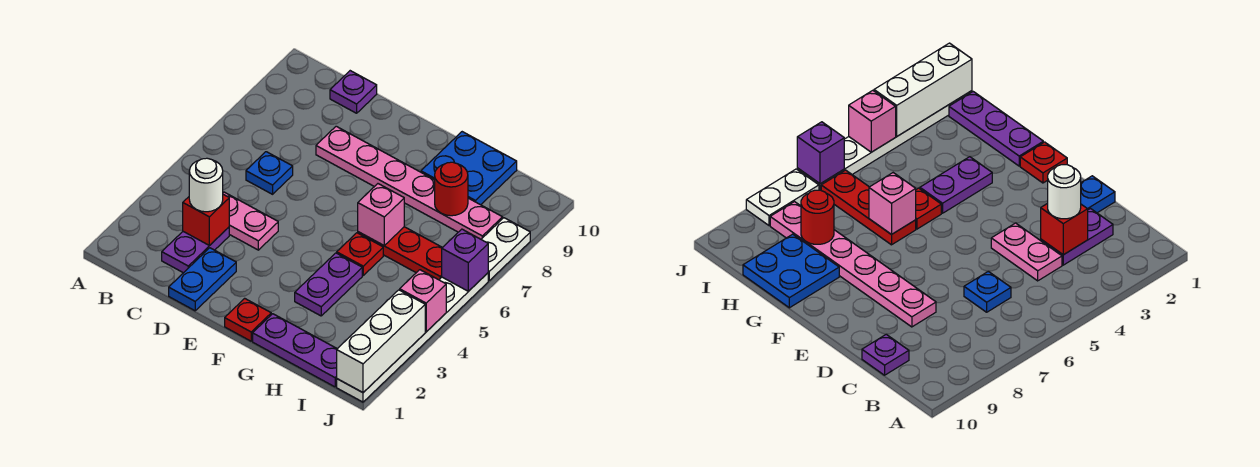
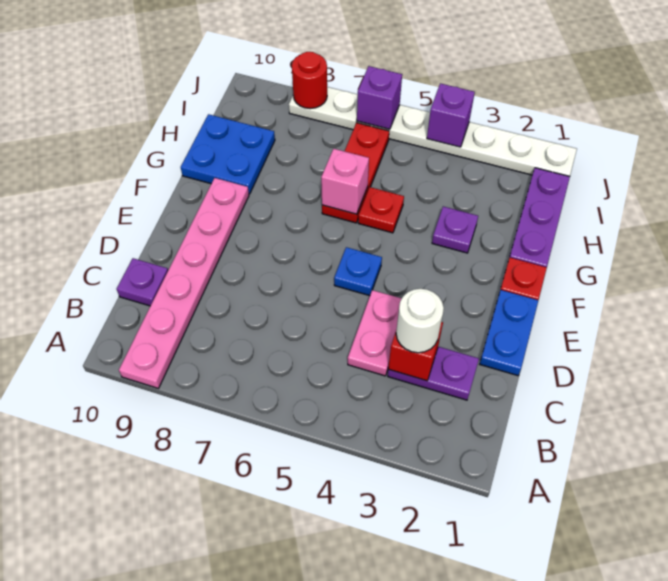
blue plate C6 level 1 -> blue plate E5 level 1
blue plate D1:D2 level 1 -> blue plate D1:E1 level 1
pink plate D8:I8 level 1 -> pink plate A9:F9 level 1
purple plate G3:G4 level 1 -> purple plate G3 level 1
red round brick H8 level 2 -> red round brick J8 level 2
white brick J1:J3 level 2 -> none
pink brick J4 level 2 -> purple brick J4 level 2

